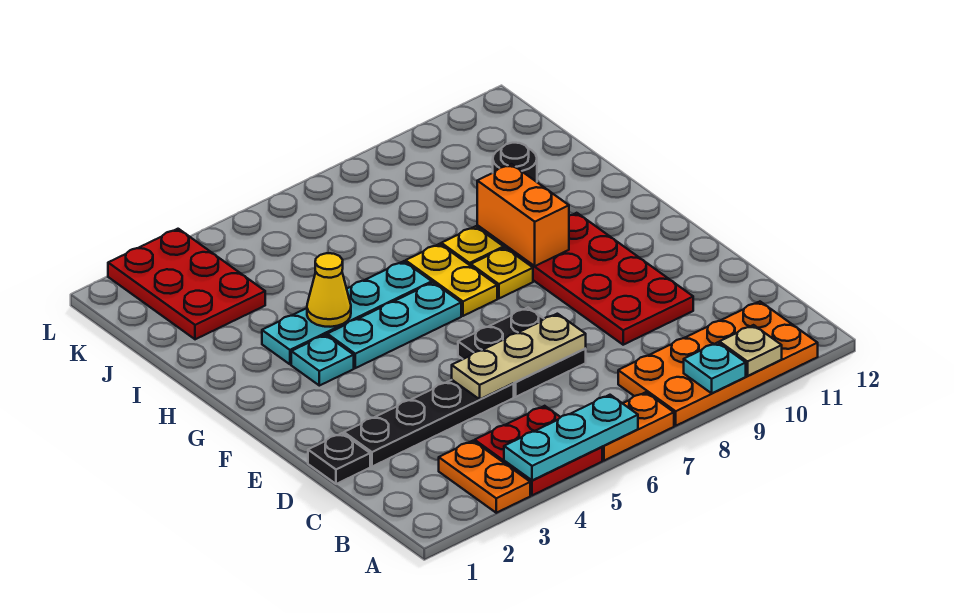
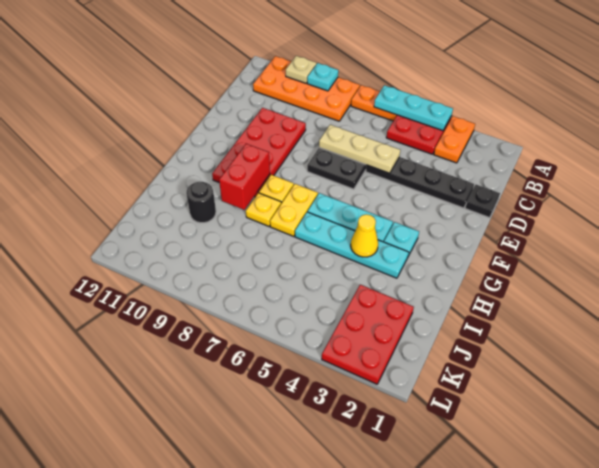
orange brick G9:H9 level 2 -> red brick G9:H9 level 2

